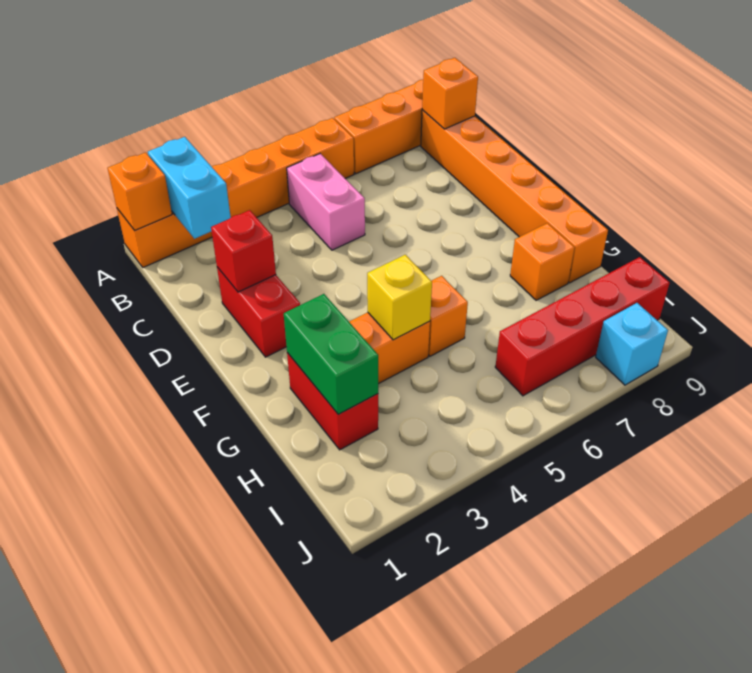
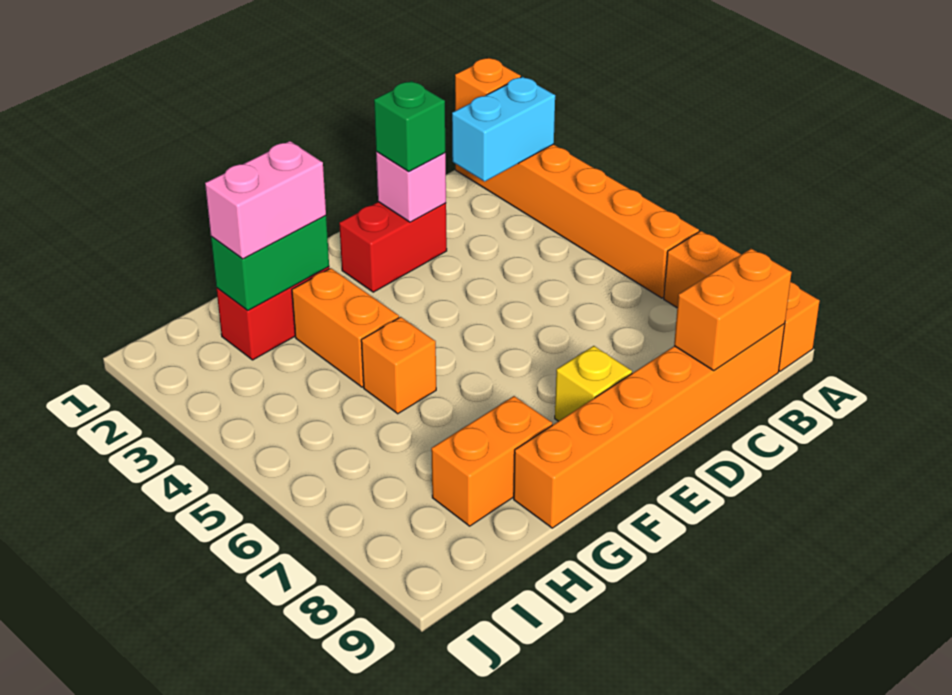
pink brick B5:C5 level 1 -> pink brick G2:H2 level 3
orange brick B9 level 2 -> orange brick B9:C9 level 2
red brick D2 level 2 -> pink brick D2 level 2
none -> green brick D2 level 3
yellow brick G4 level 2 -> yellow brick E8 level 1
orange brick G8 level 1 -> orange brick G8:H8 level 1
red brick I6:I9 level 1 -> none
cyan brick J8 level 1 -> none

